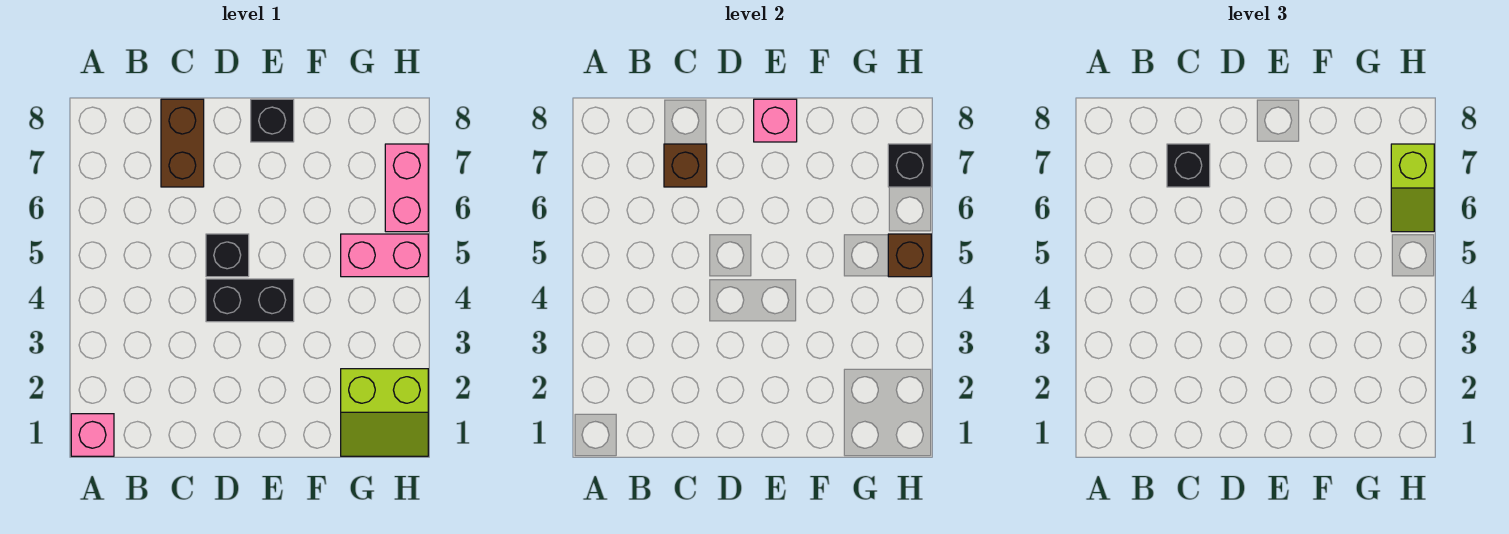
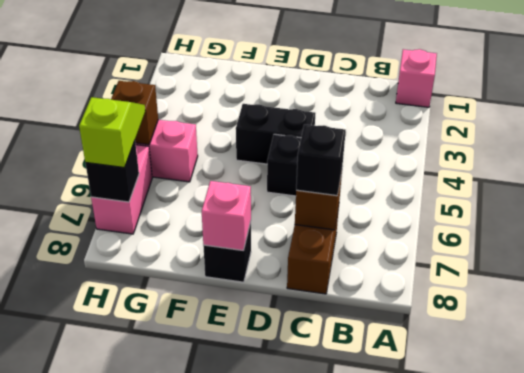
lime slope G1:H2 level 1 top 2 -> none

